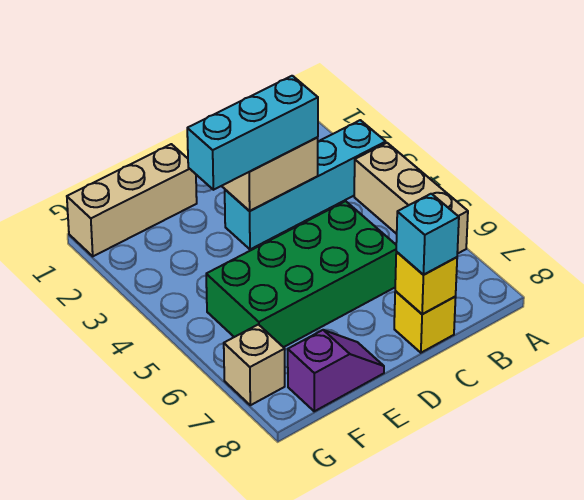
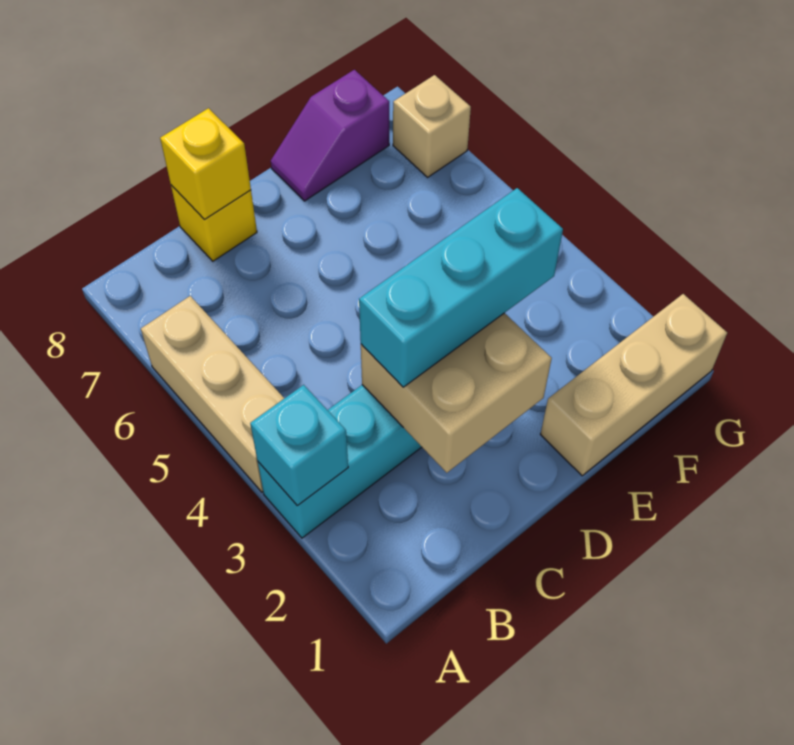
green brick C5:F6 level 1 -> none
cyan brick C8 level 3 -> cyan brick A3 level 2

